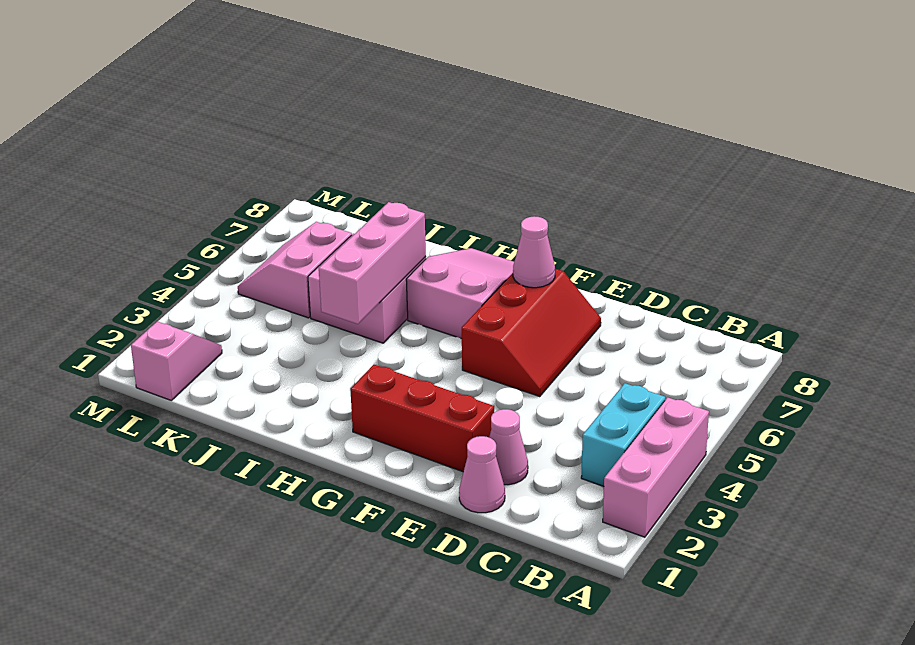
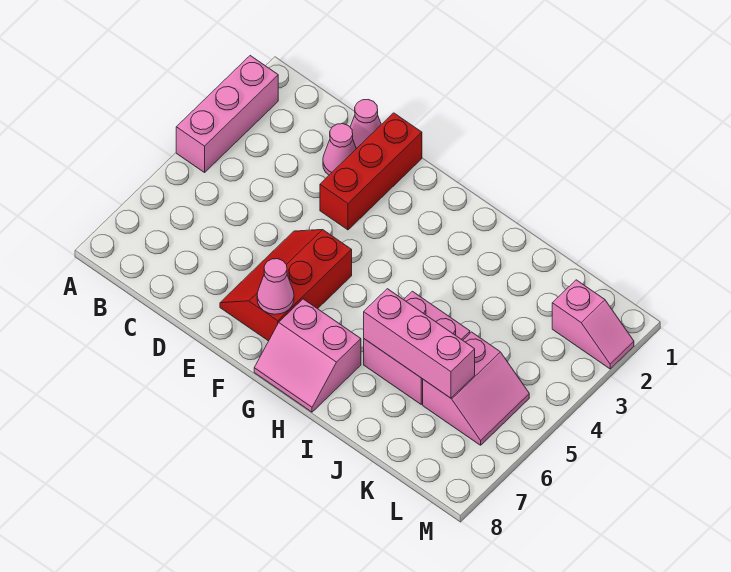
cyan brick B3:B4 level 1 -> none
red brick E2:G2 level 1 -> red brick E1:E3 level 1
pink slope G6:H8 level 1 top 6 -> pink slope G7:H8 level 1 top 7
pink brick I4:I6 level 2 -> pink brick I6:K6 level 2
pink slope L1:L2 level 1 top 1 -> pink slope L2:M2 level 1 top L

